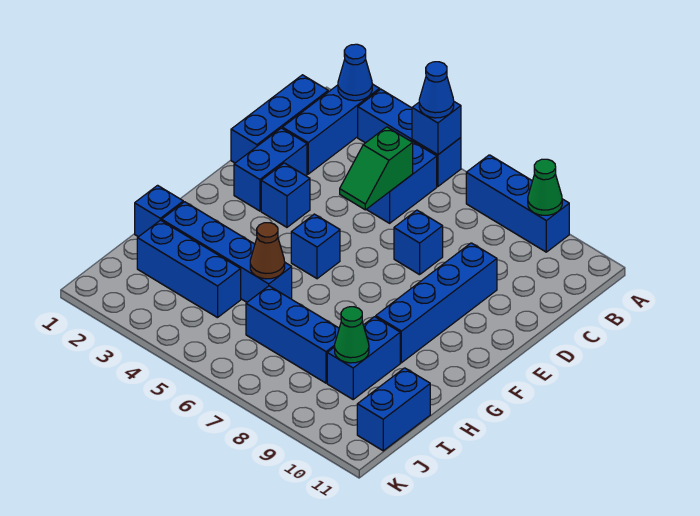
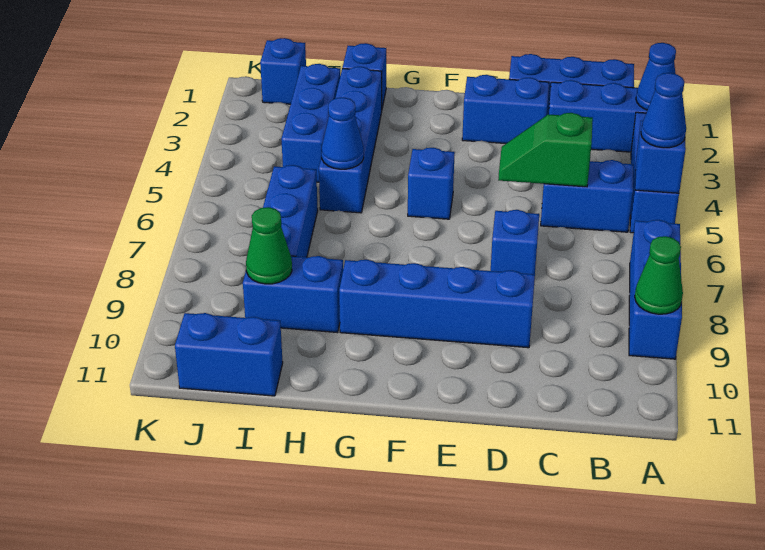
blue brick E3 level 1 -> blue brick J1 level 1
brown cone H5 level 2 -> blue cone H5 level 2

